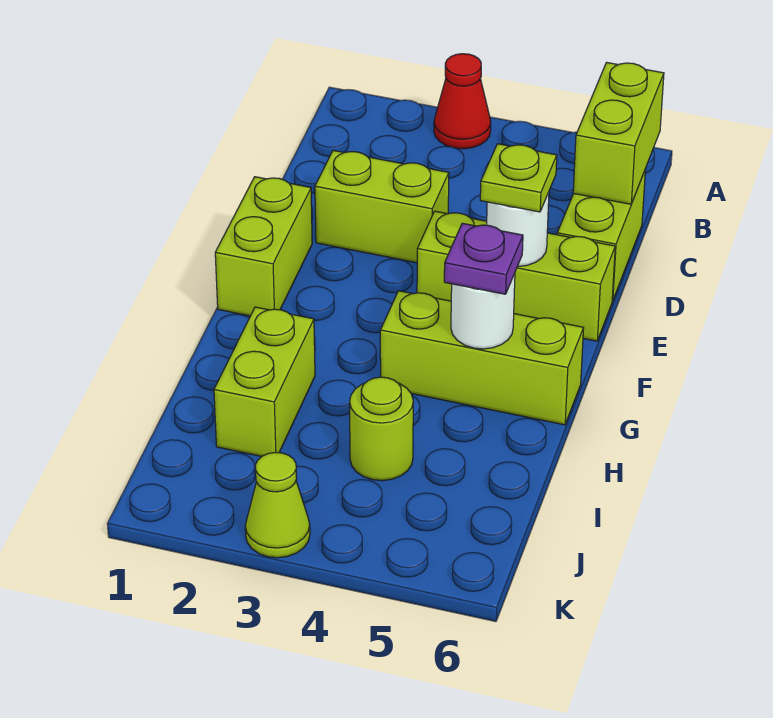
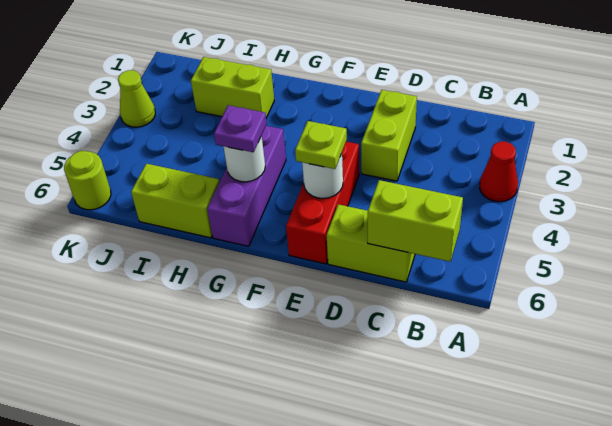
lime brick E1:F1 level 1 -> lime brick H6:I6 level 1
lime brick E4:E6 level 1 -> red brick E4:E6 level 1
lime brick G4:G6 level 1 -> purple brick G4:G6 level 1
lime round brick I4 level 1 -> lime round brick K6 level 1

